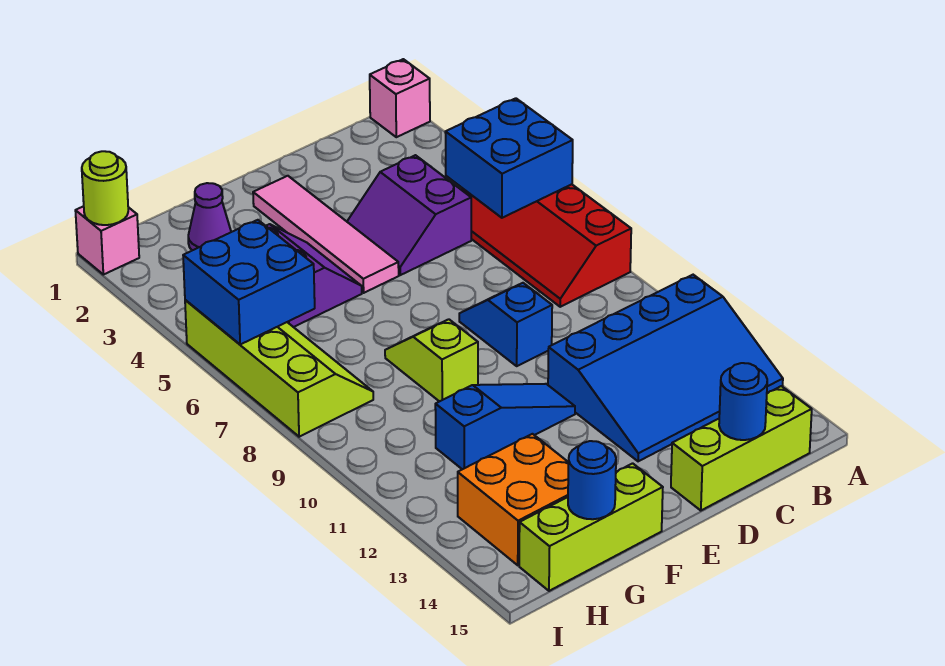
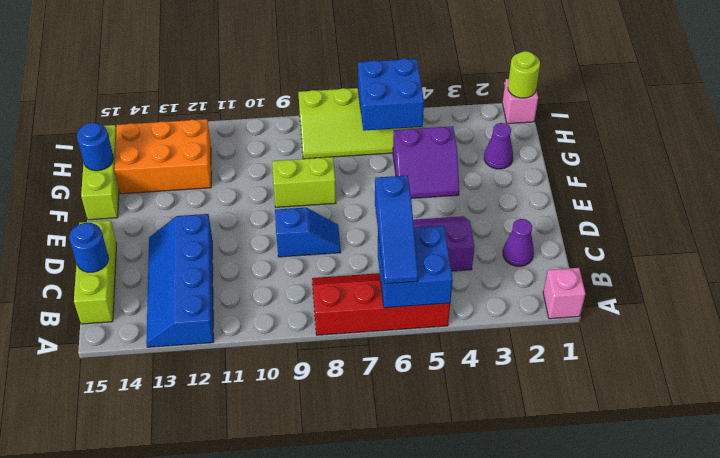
blue slope A11:D13 level 1 top 11 -> blue slope A12:D13 level 1 top 12
none -> purple cone C2 level 1
pink tile E2:E5 level 1 -> none
blue slope E11:G11 level 1 top G -> blue slope A6:C6 level 3 top C
lime slope F8:F9 level 1 top 9 -> lime brick F8:F9 level 1
orange brick G13:H14 level 1 -> orange brick G12:H14 level 1

